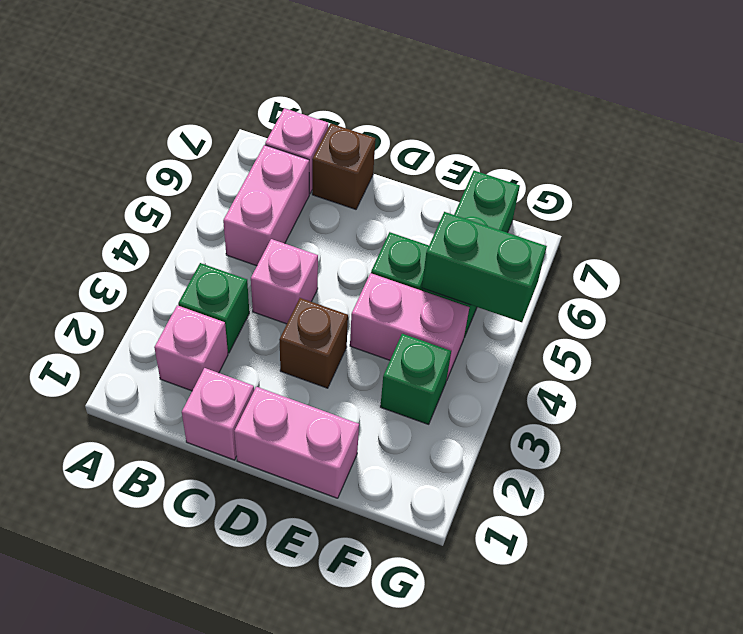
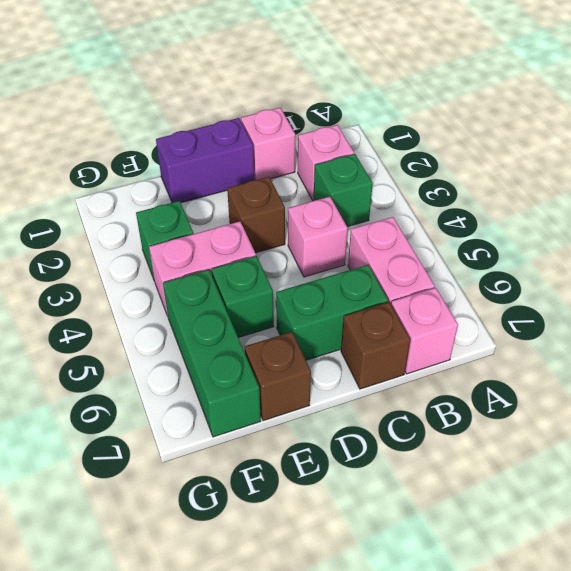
pink brick D1:E1 level 1 -> purple brick D1:E1 level 1
none -> brown brick E7 level 1
green brick F5:G5 level 2 -> green brick C6:D6 level 1

